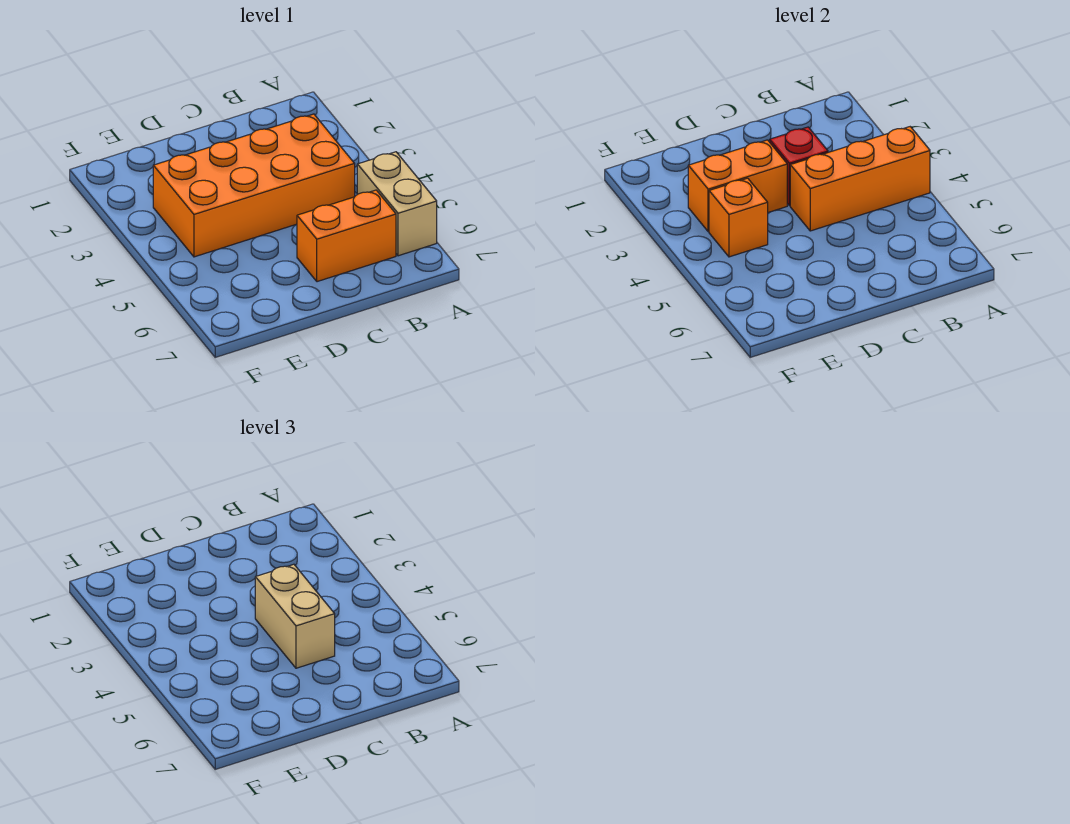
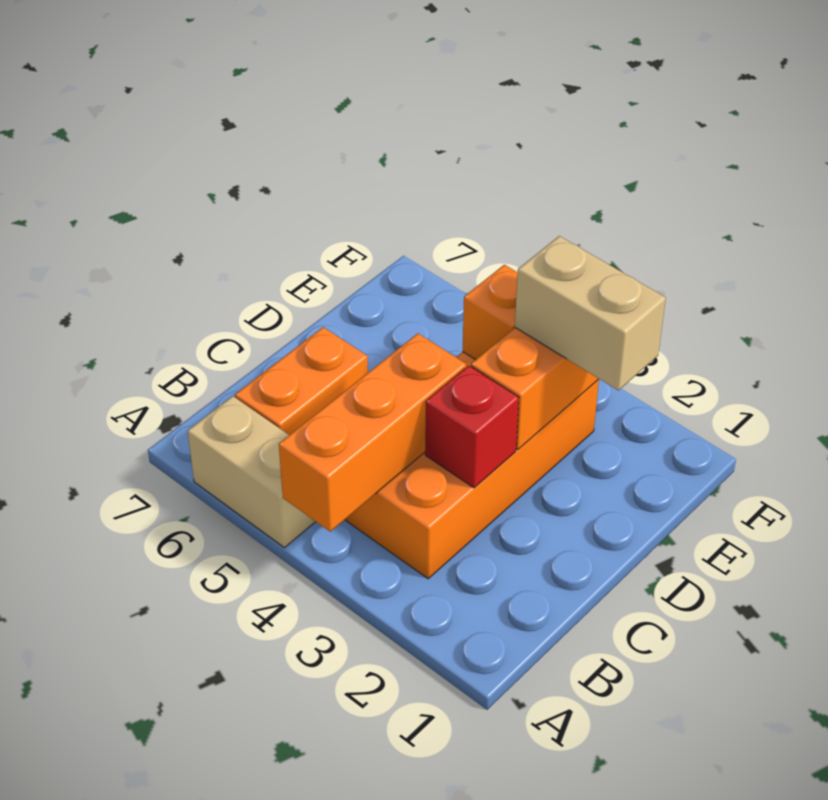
tan brick C4:C5 level 3 -> tan brick E2:E3 level 3

